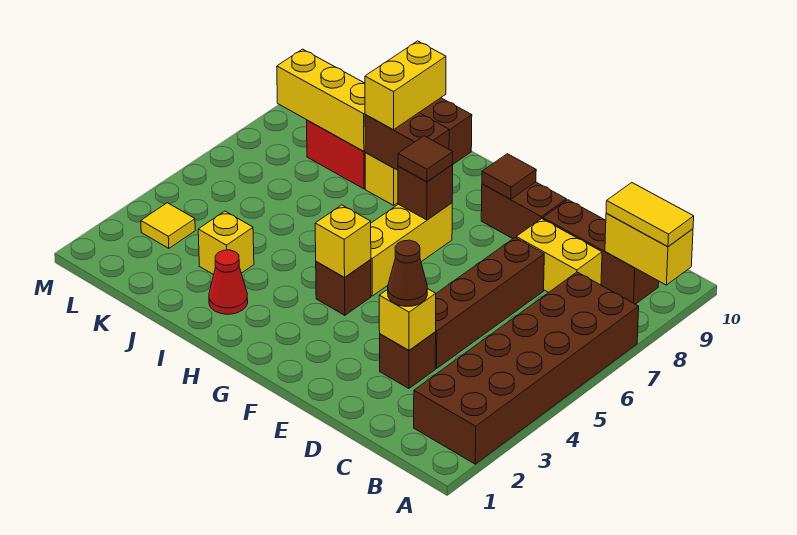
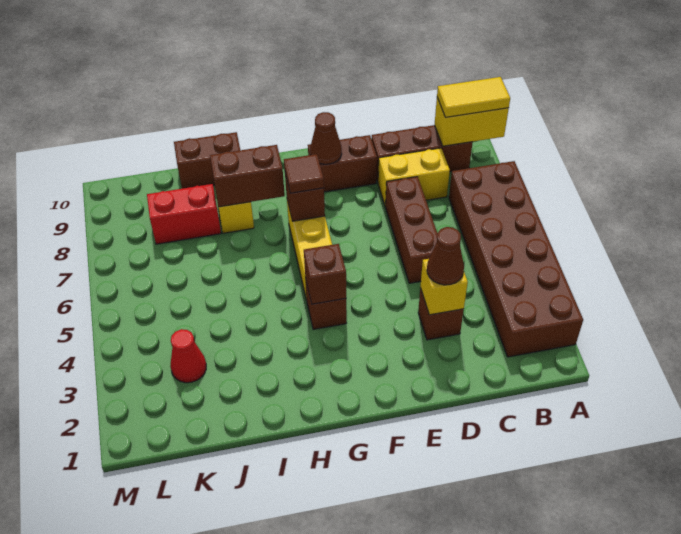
brown brick D4:D7 level 1 -> brown brick D5:D7 level 1
brown tile F9 level 2 -> brown cone F9 level 2
yellow brick G4 level 2 -> brown brick G4 level 2
red cone I2 level 1 -> red cone K3 level 1
yellow brick I8:I9 level 3 -> none
yellow brick J3 level 1 -> none
yellow brick J8:L8 level 2 -> none
yellow tile L3 level 1 -> none

